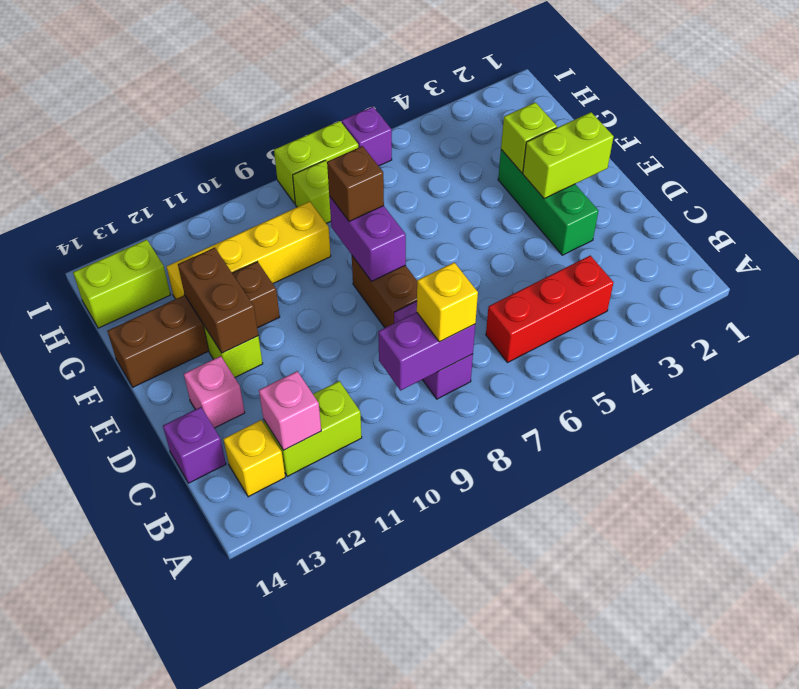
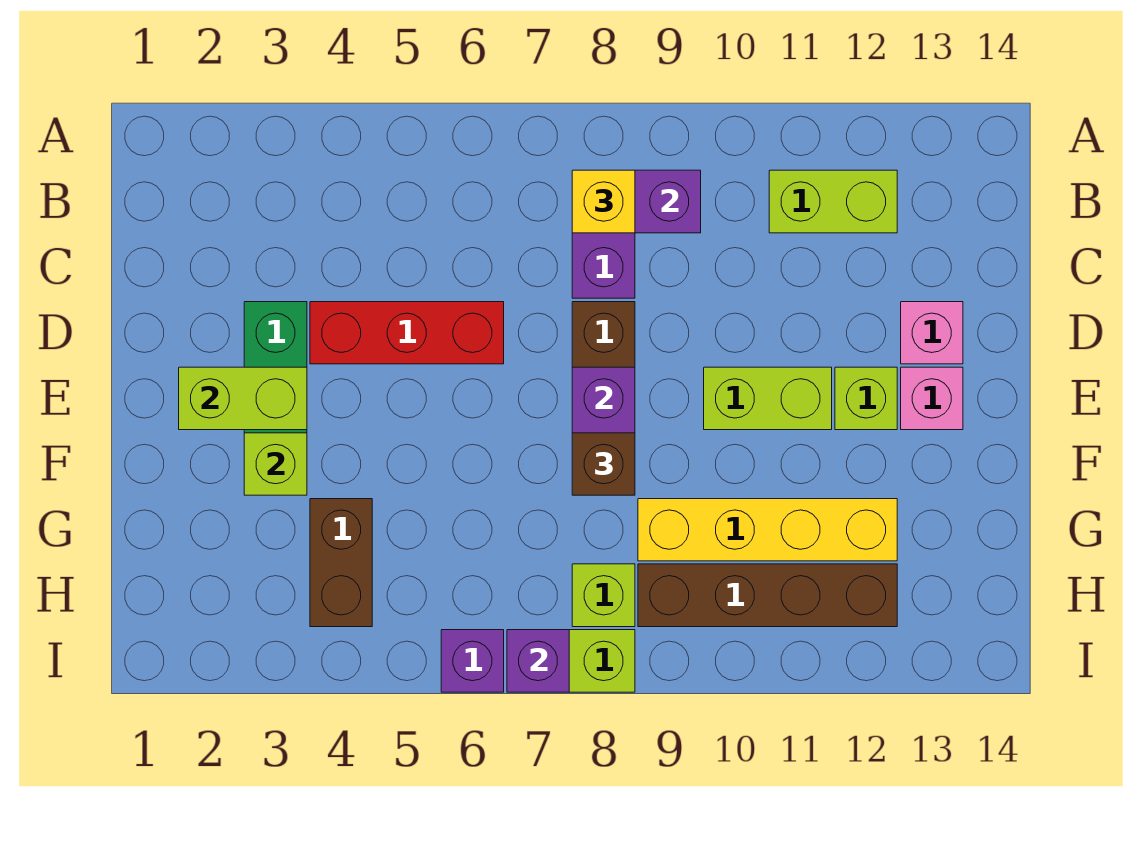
red brick B4:B6 level 1 -> red brick D4:D6 level 1
pink brick B12 level 2 -> pink brick E13 level 1
yellow brick B13 level 1 -> none
purple brick C14 level 1 -> purple brick I7 level 2
brown brick E12:F12 level 2 -> brown brick G4:H4 level 1
brown brick F11:F14 level 1 -> brown brick H9:H12 level 1
lime brick H13:H14 level 1 -> lime brick E10:E11 level 1

